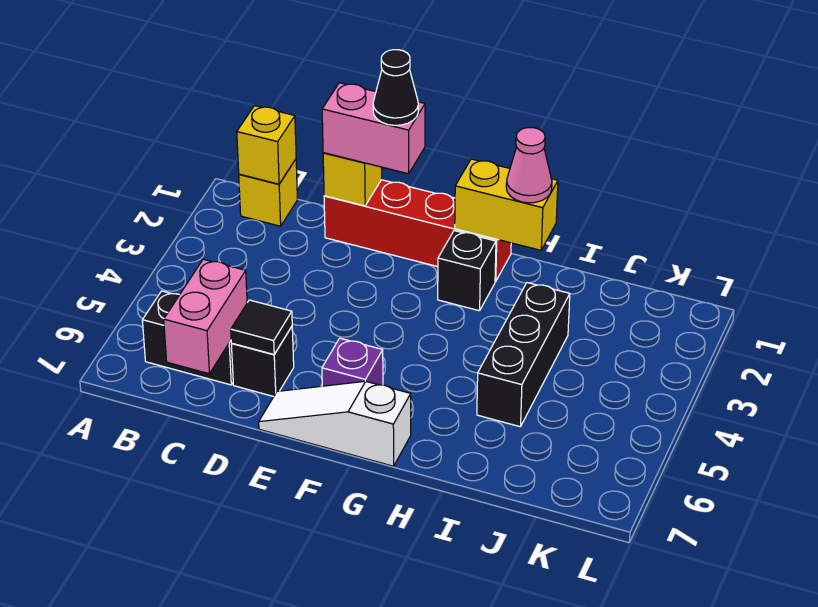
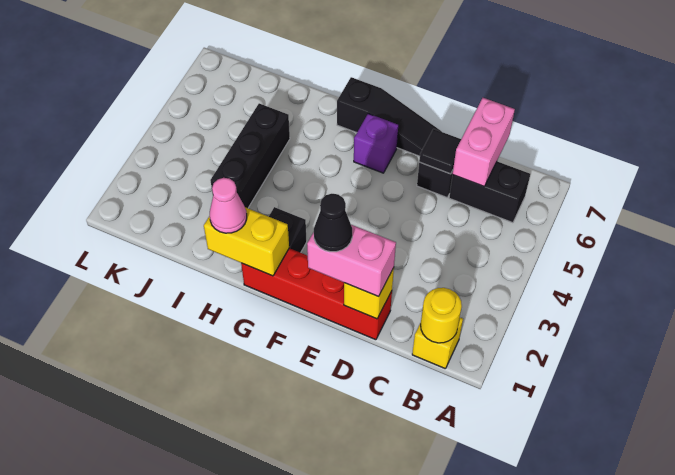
yellow brick B1 level 2 -> yellow round brick B1 level 2
white slope E7:G7 level 1 top G -> black slope E7:G7 level 1 top G

